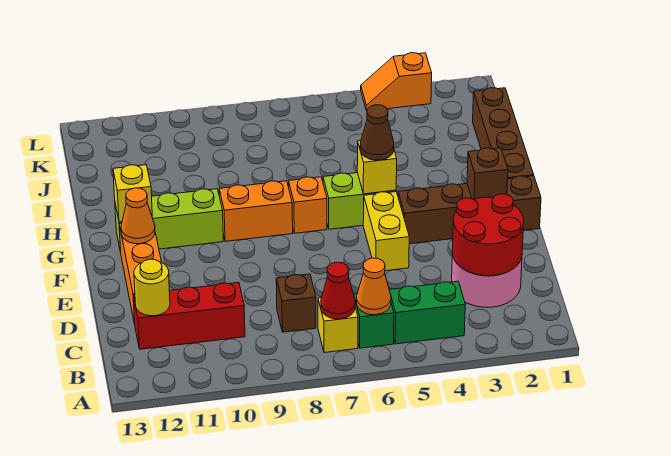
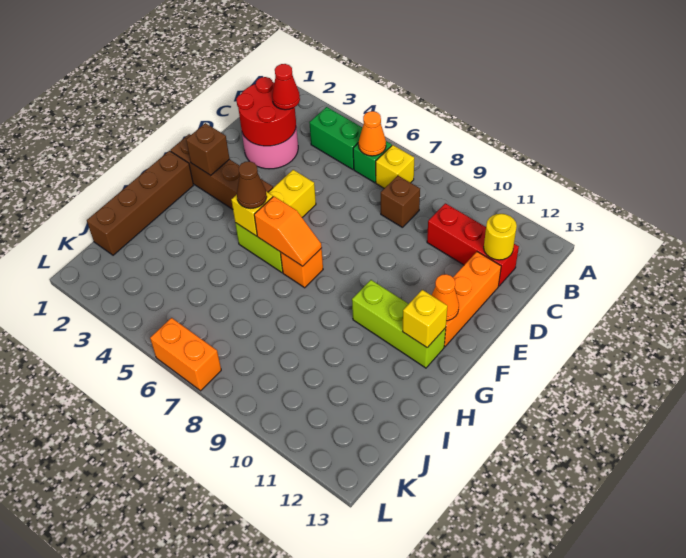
red cone B7 level 2 -> red cone C3 level 3
orange brick G8:G9 level 1 -> orange brick L6:L7 level 1
orange slope L3:L4 level 1 top 3 -> orange slope G6:G7 level 2 top 6

